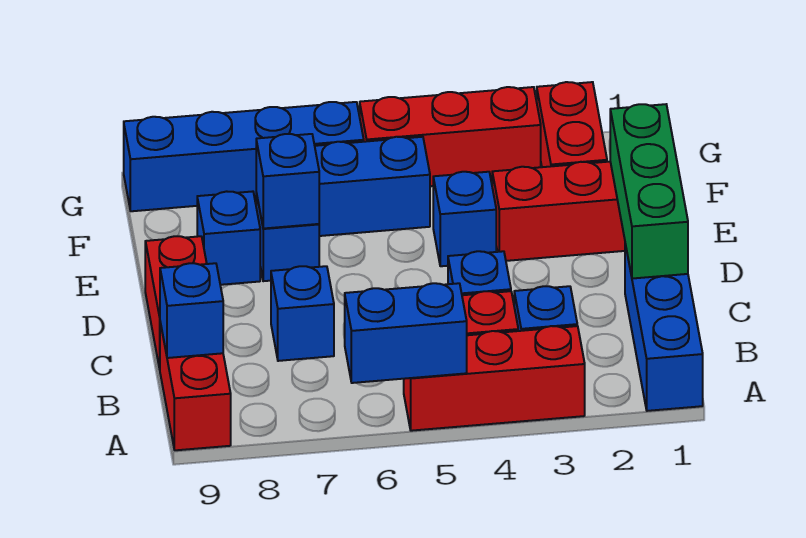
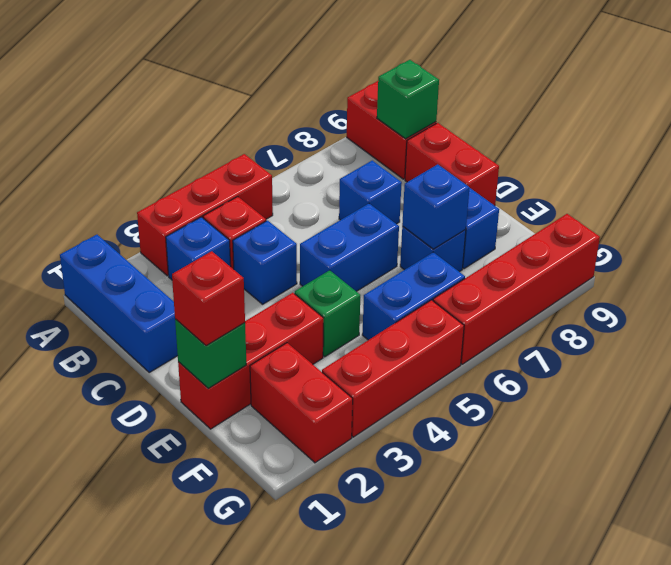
blue brick A5:A6 level 2 -> blue brick D5:D6 level 1
blue brick B9 level 2 -> green brick B9 level 2
green brick C1:E1 level 2 -> green brick E1 level 2
none -> red brick E1 level 3
blue brick E4 level 1 -> green brick E4 level 1
blue brick G6:G9 level 1 -> red brick G6:G9 level 1

